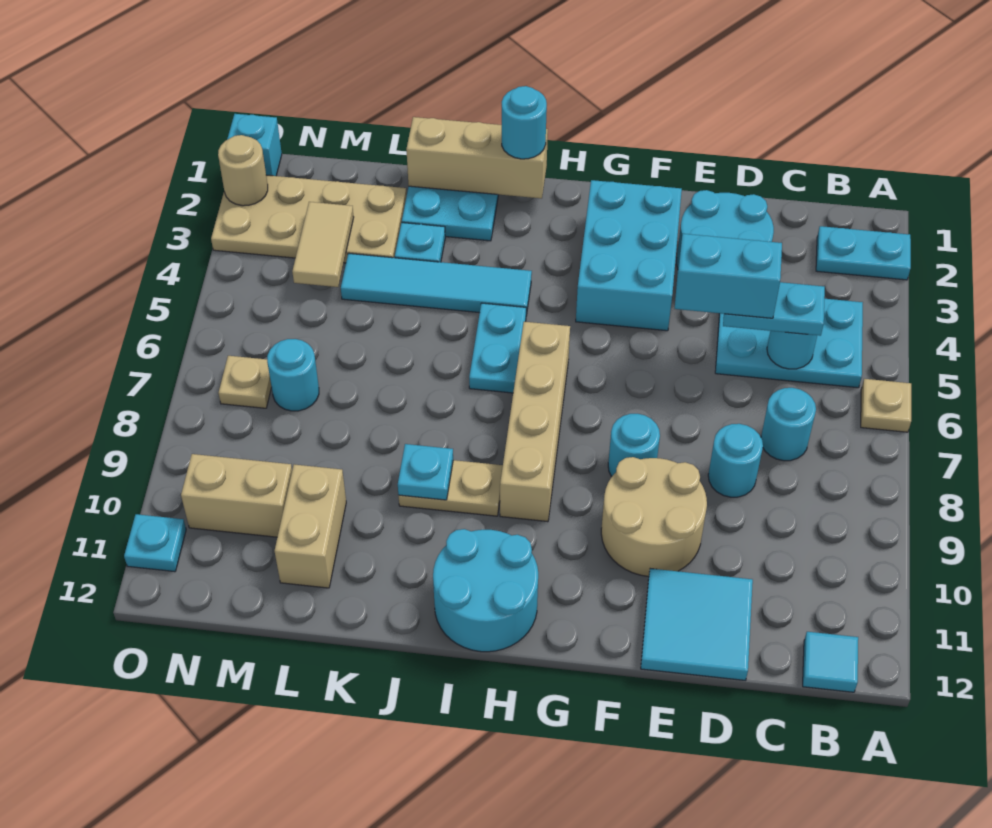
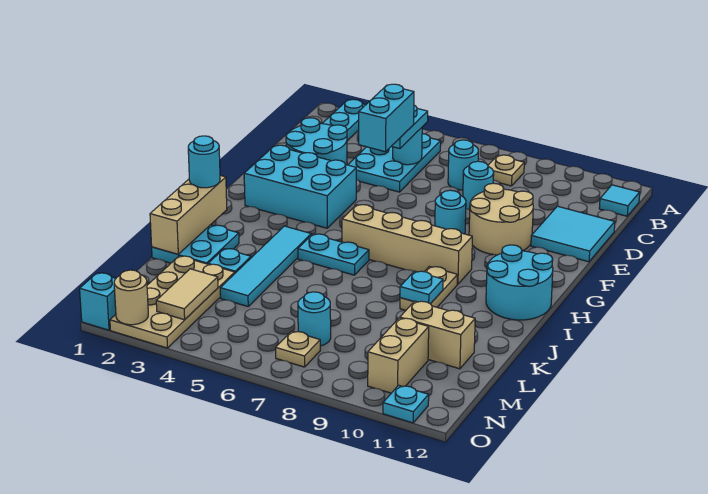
tan plate A6 level 1 -> tan plate B8 level 1
tan tile M3:M4 level 2 -> tan tile M3:N3 level 2

